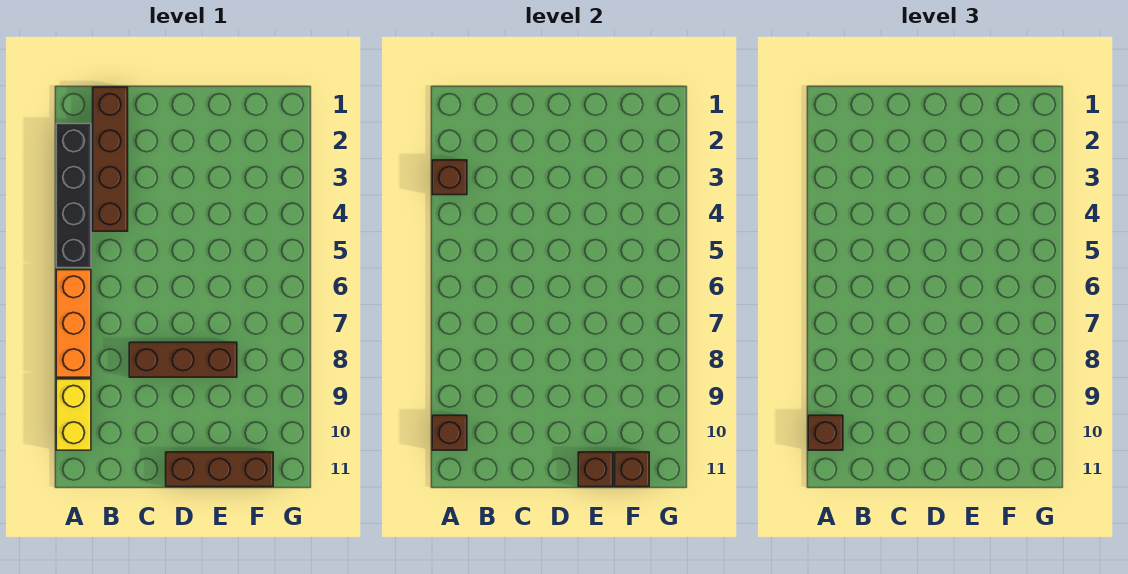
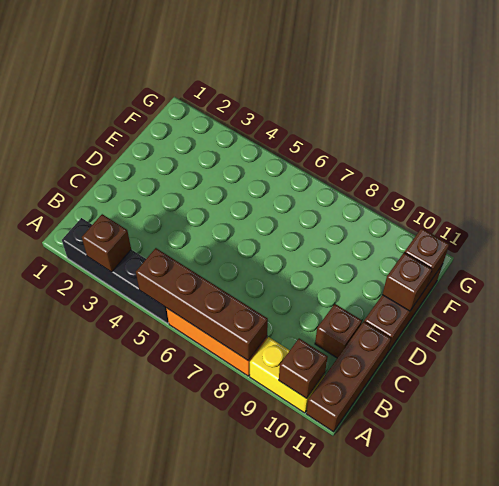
brown brick A10 level 3 -> brown brick C10 level 1
brown brick B1:B4 level 1 -> brown brick A5:A8 level 2
brown brick C8:E8 level 1 -> brown brick A11:C11 level 1

